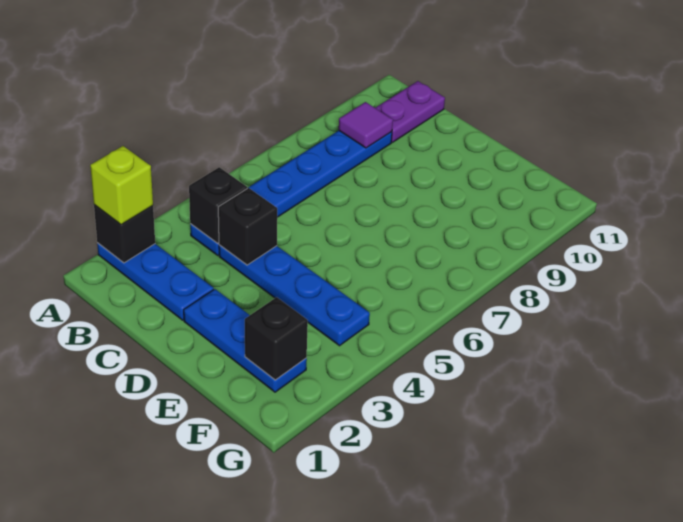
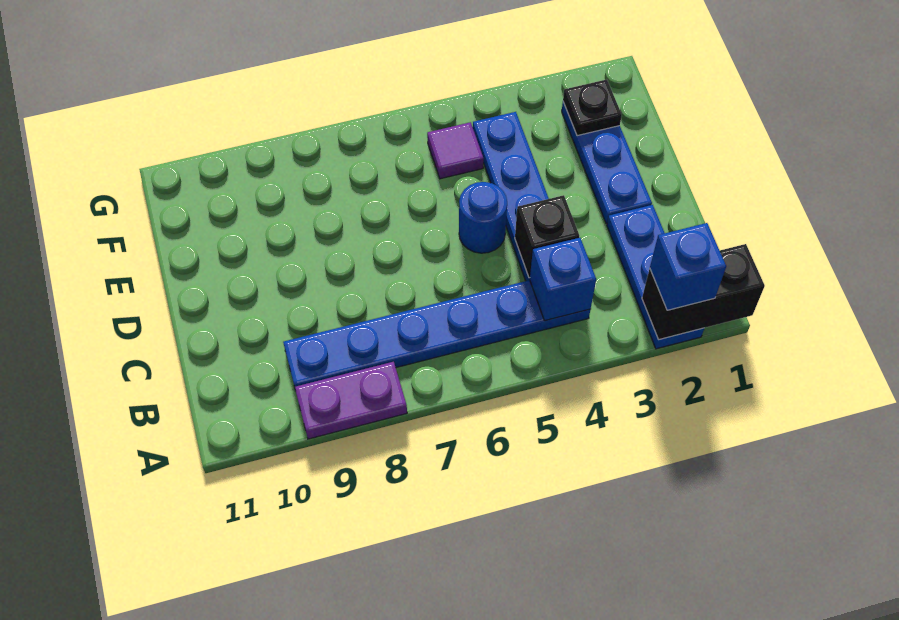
black brick A2 level 2 -> black brick A1:A2 level 2
lime brick A2 level 3 -> blue brick A2 level 3
black brick B4 level 2 -> blue brick B4 level 2
purple tile B9 level 2 -> purple tile F5 level 1
purple plate B10:B11 level 1 -> purple plate A8:A9 level 1
none -> blue round brick D5 level 1
black brick F2 level 2 -> black plate F2 level 2

